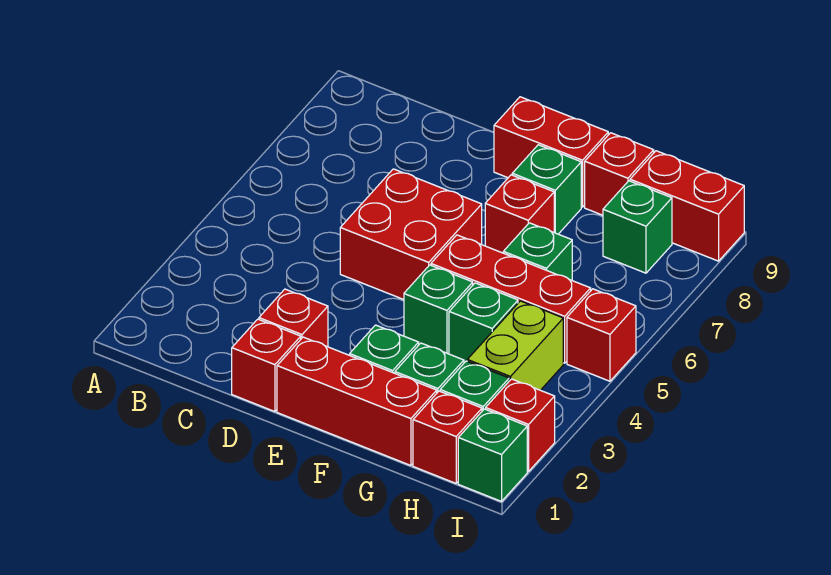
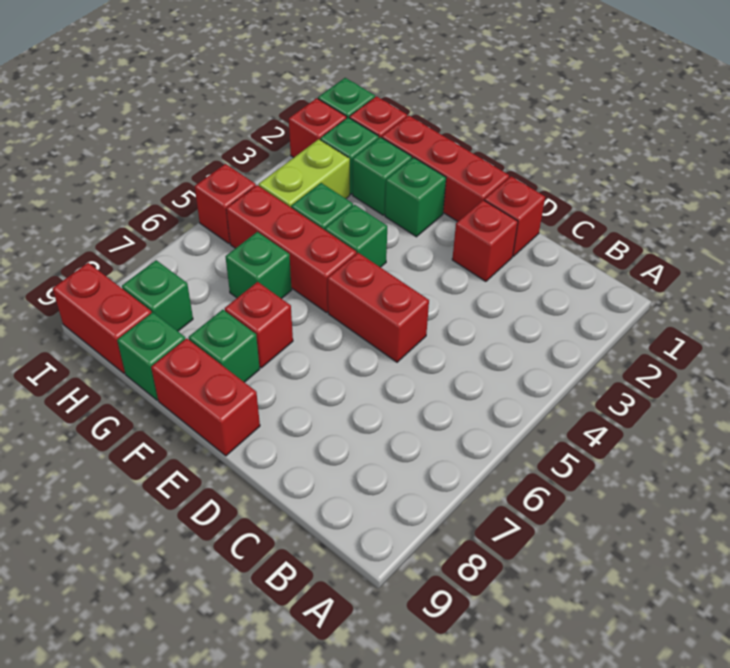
red brick D5:E6 level 1 -> red brick D5:E5 level 1
red brick G9 level 1 -> green brick G9 level 1

